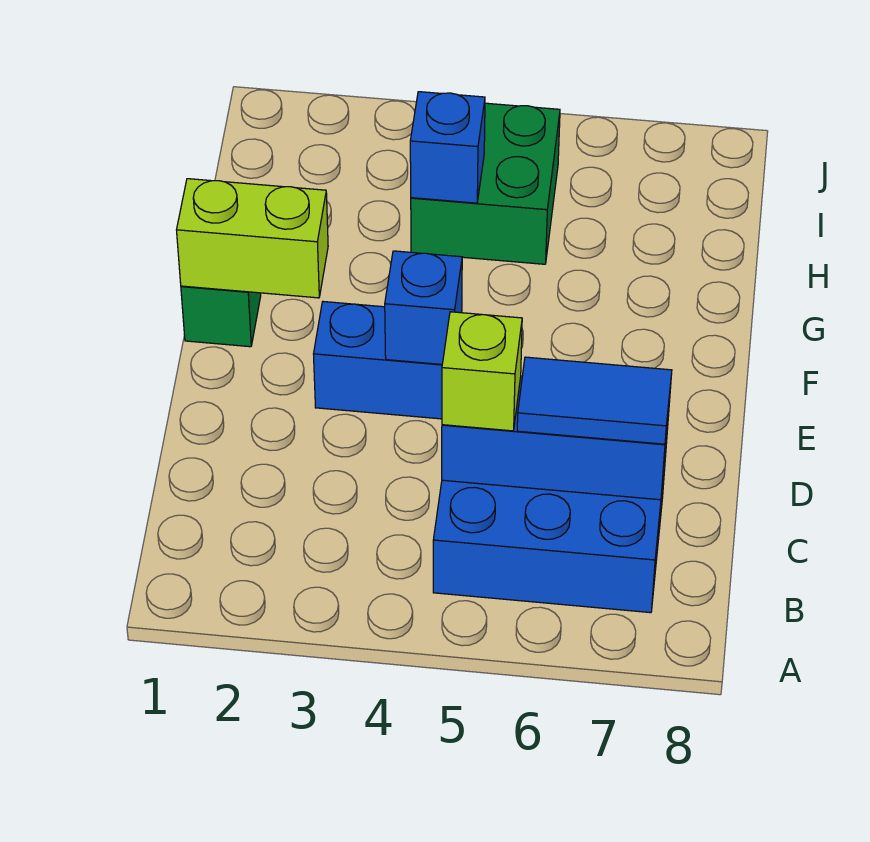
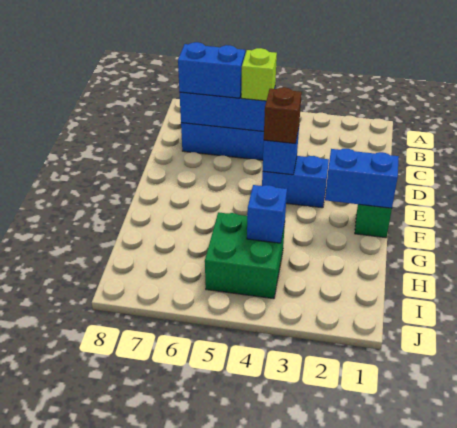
blue tile C6:C7 level 3 -> blue brick C6:C7 level 3
none -> brown brick E4 level 3
lime brick F1:F2 level 2 -> blue brick F1:F2 level 2

